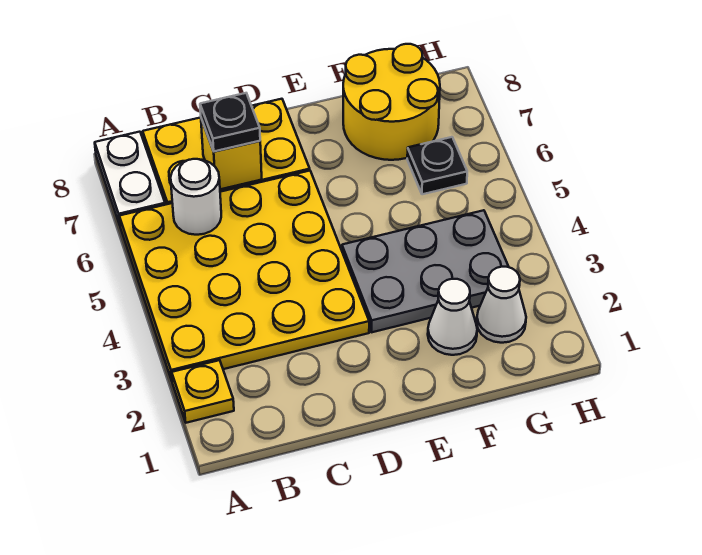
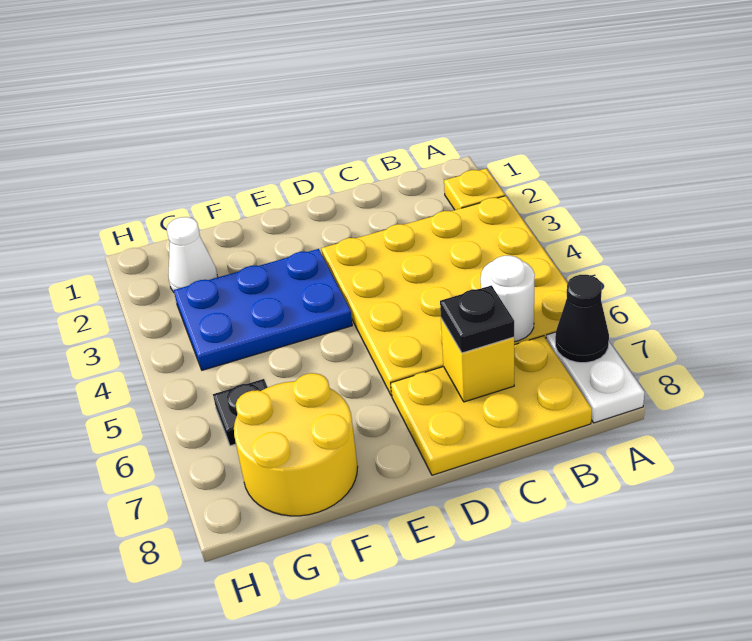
none -> black cone A7 level 2
grey plate E3:G4 level 1 -> blue plate E3:G4 level 1
white cone F2 level 1 -> none

